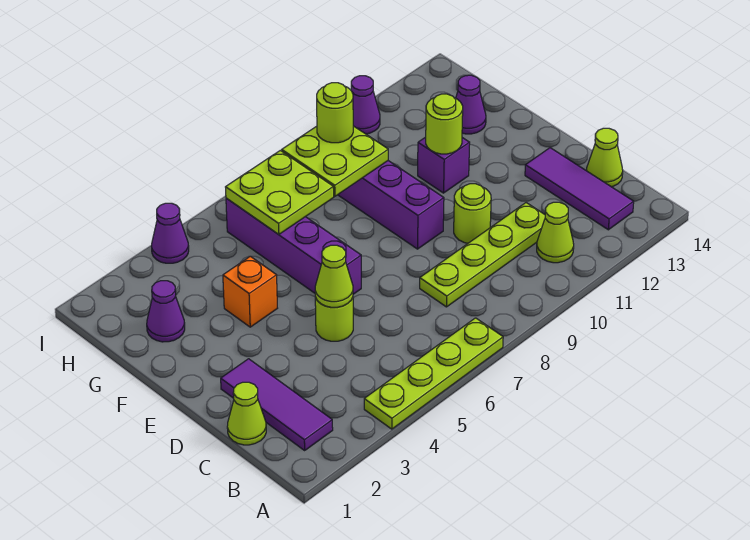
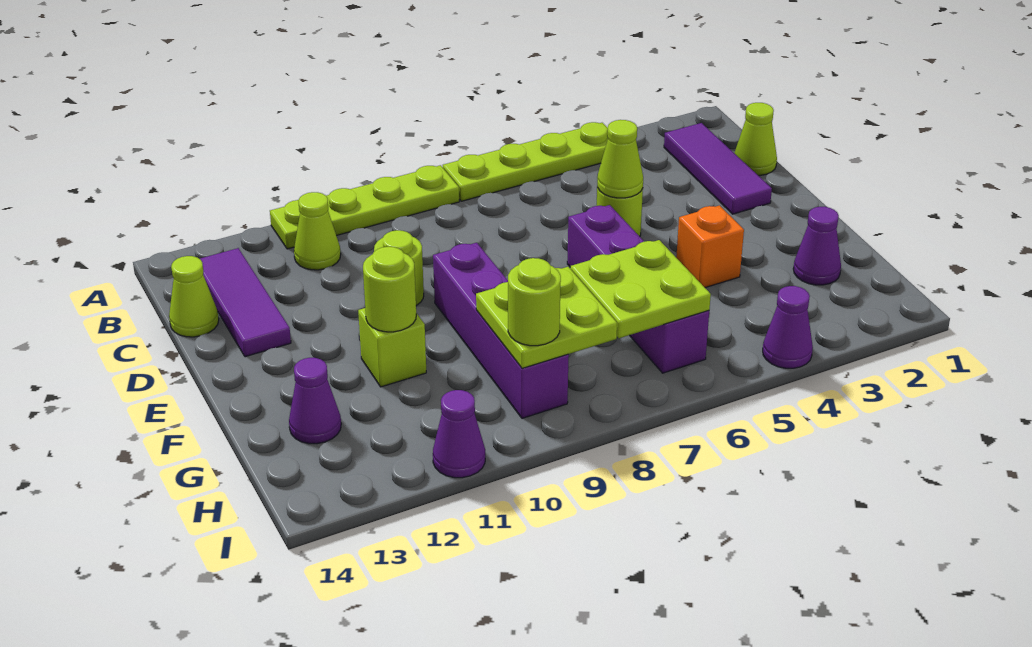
lime plate C8:C11 level 1 -> lime plate A8:A11 level 1
purple brick F11 level 1 -> lime brick F11 level 1

